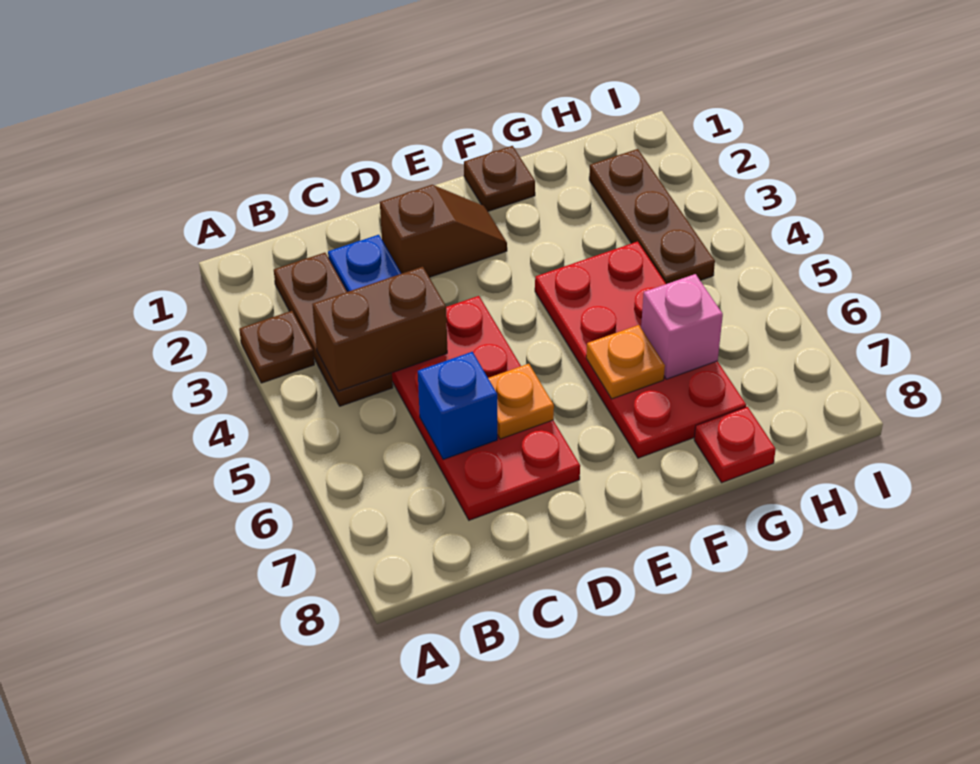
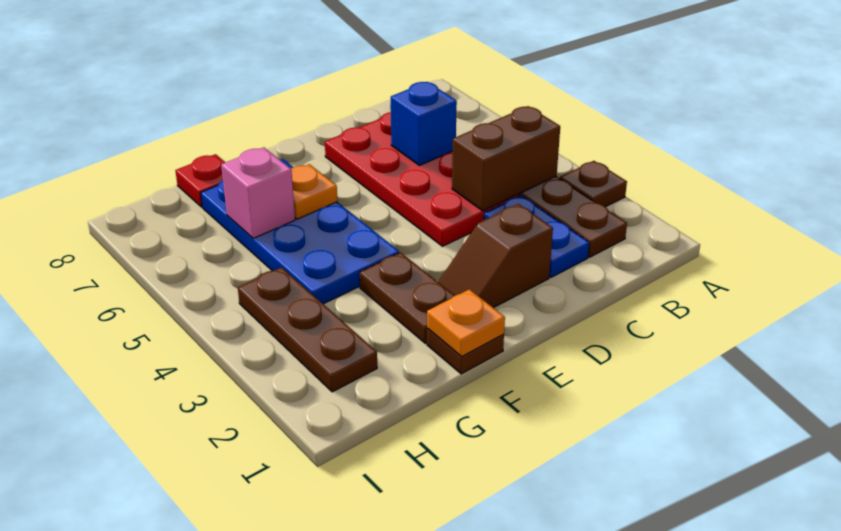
orange plate D6 level 2 -> orange plate F1 level 2
none -> brown plate F2:F3 level 1
red plate F4:G7 level 1 -> blue plate F4:G7 level 1

